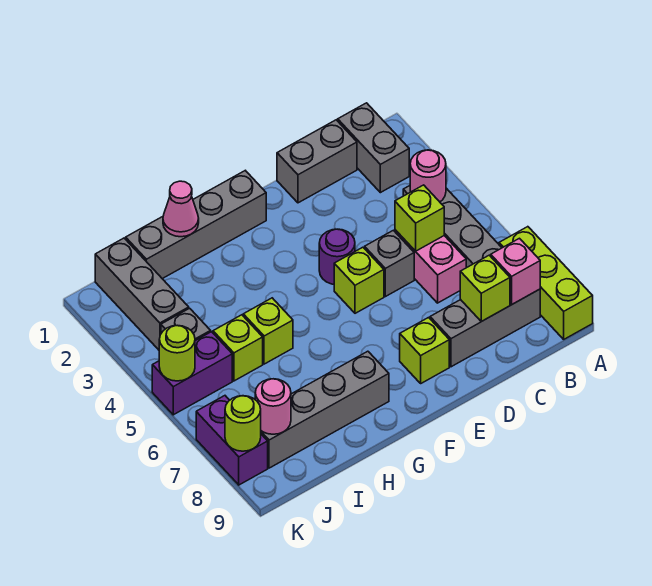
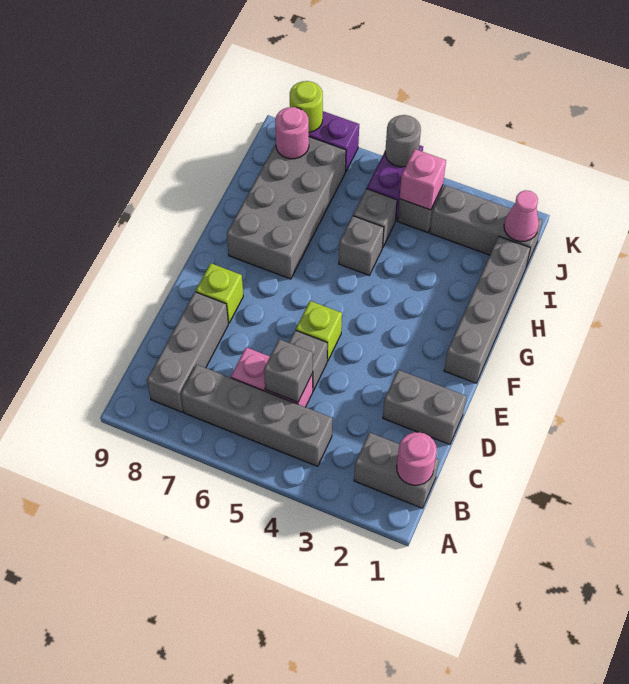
lime brick A7:A9 level 1 -> none
pink round brick B4 level 2 -> pink round brick B1 level 2
pink brick B8 level 2 -> pink brick J4 level 2
grey brick C1:D1 level 1 -> grey brick D1:D2 level 1
lime brick C5 level 2 -> grey brick C5 level 2
lime brick C8 level 2 -> none
purple round brick E4 level 1 -> none
grey brick G8:J8 level 1 -> grey brick G7:J8 level 1
pink cone H1 level 2 -> pink cone J1 level 2
lime brick H5 level 1 -> grey brick H5 level 1
lime brick I5 level 1 -> grey brick I5 level 1
lime round brick K5 level 2 -> grey round brick K5 level 2

